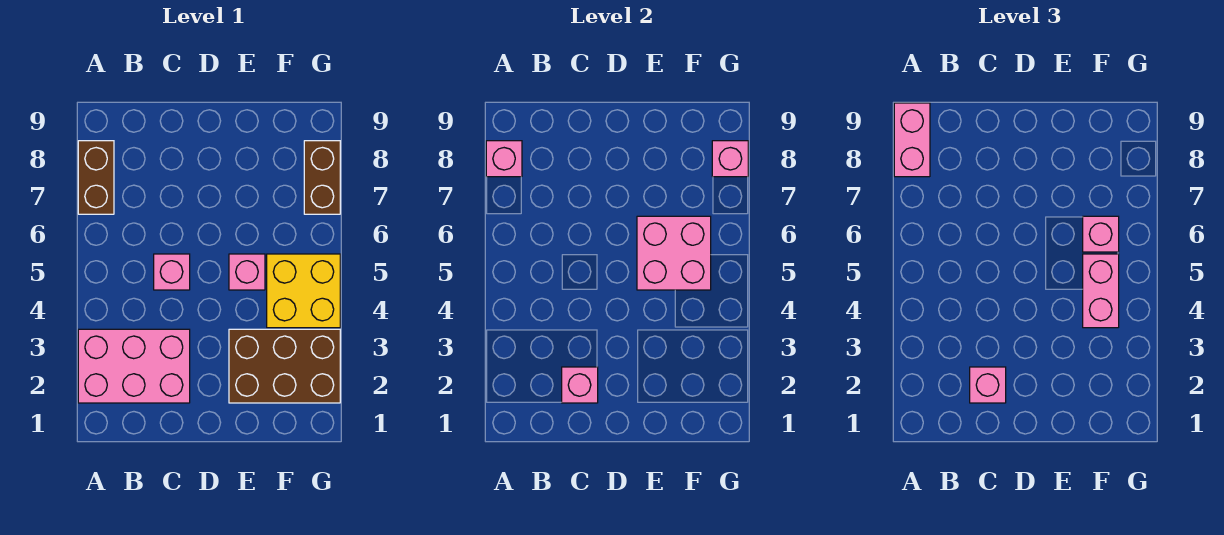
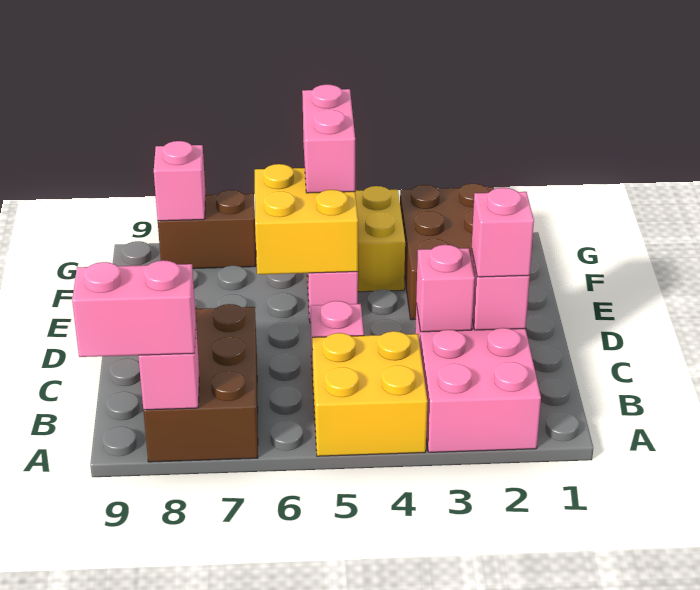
none -> yellow brick A4:B5 level 1
brown brick A7:A8 level 1 -> brown brick A7:C8 level 1
pink brick E5:F6 level 2 -> yellow brick E5:F6 level 2
pink brick F4:F5 level 3 -> pink brick F5:G5 level 3
pink brick F6 level 3 -> pink brick C3 level 2

